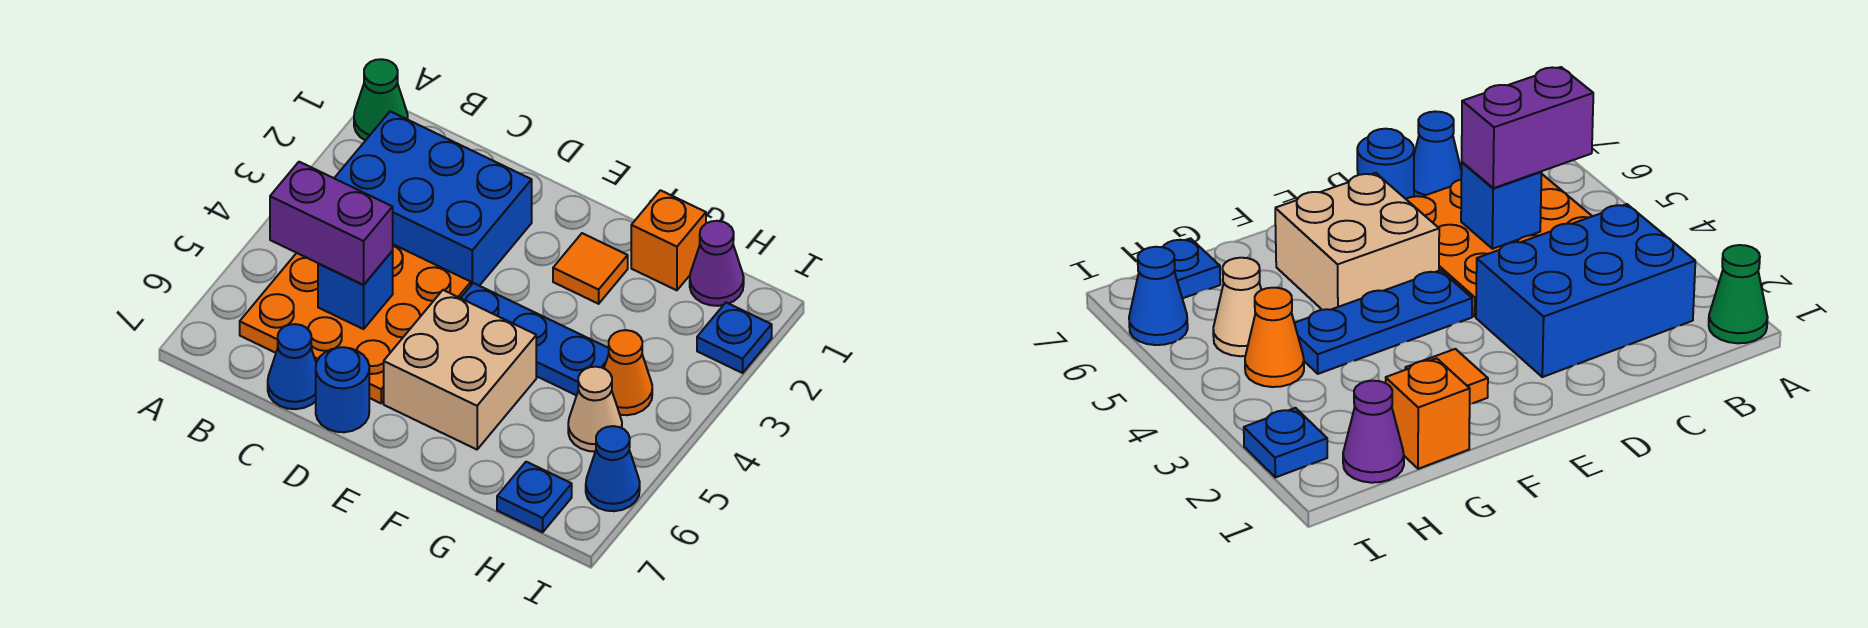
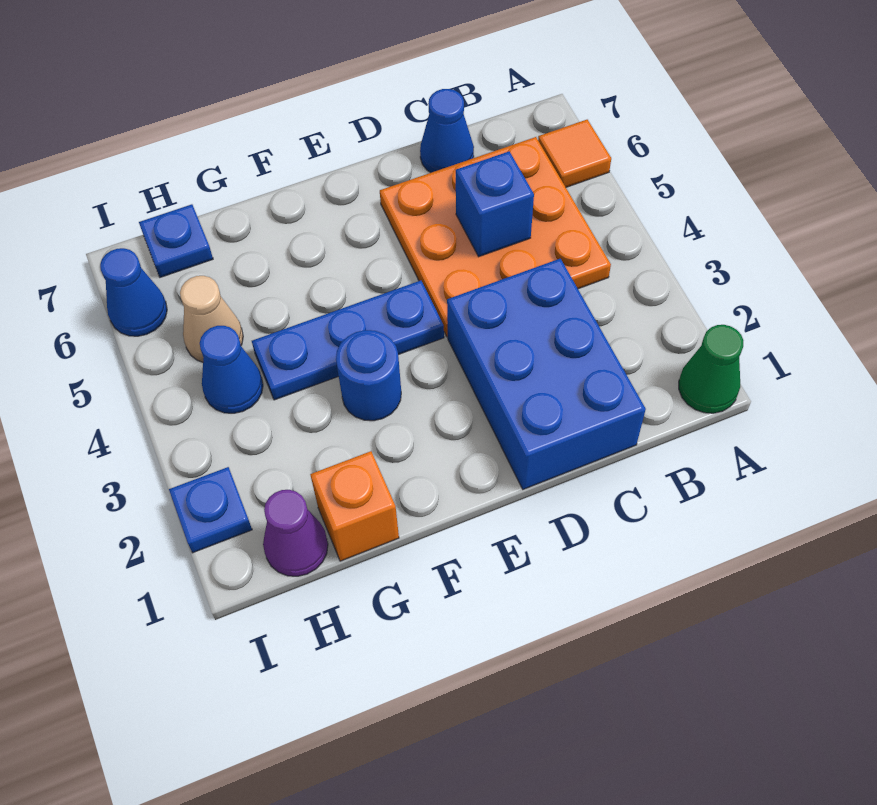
blue brick B2:D3 level 1 -> blue brick C1:D3 level 1
purple brick B5:C5 level 3 -> none
blue round brick D7 level 1 -> blue round brick F3 level 1
tan brick E5:F6 level 1 -> none
orange tile F2 level 1 -> orange tile A6 level 1
orange cone H4 level 1 -> blue cone H4 level 1

